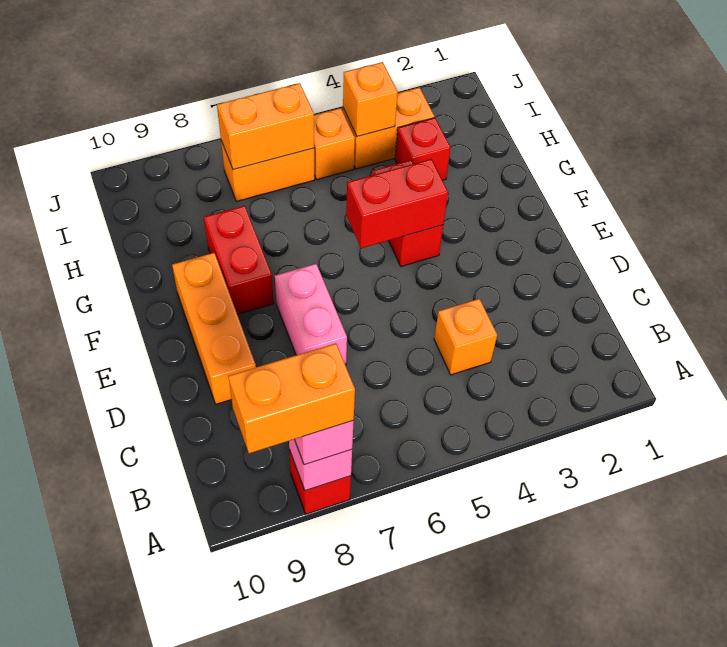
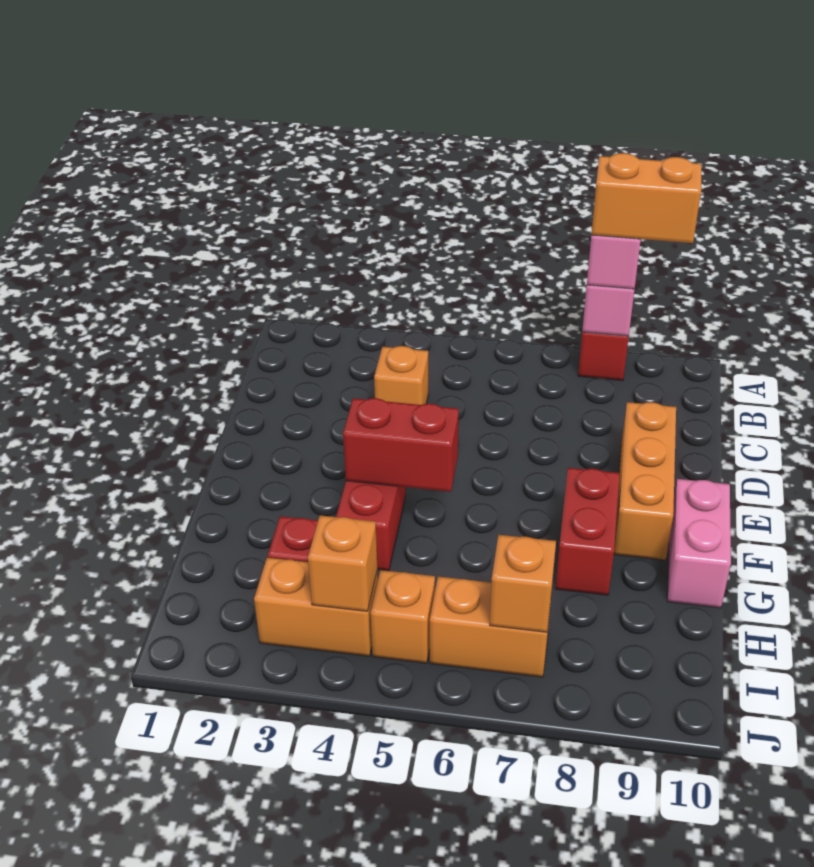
pink brick D7:E7 level 1 -> pink brick F10:G10 level 1
orange brick I6:I7 level 2 -> orange brick I7 level 2

